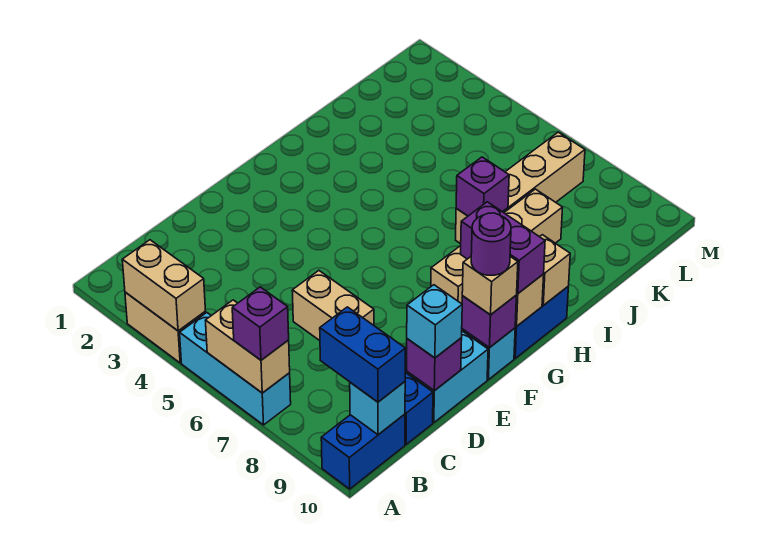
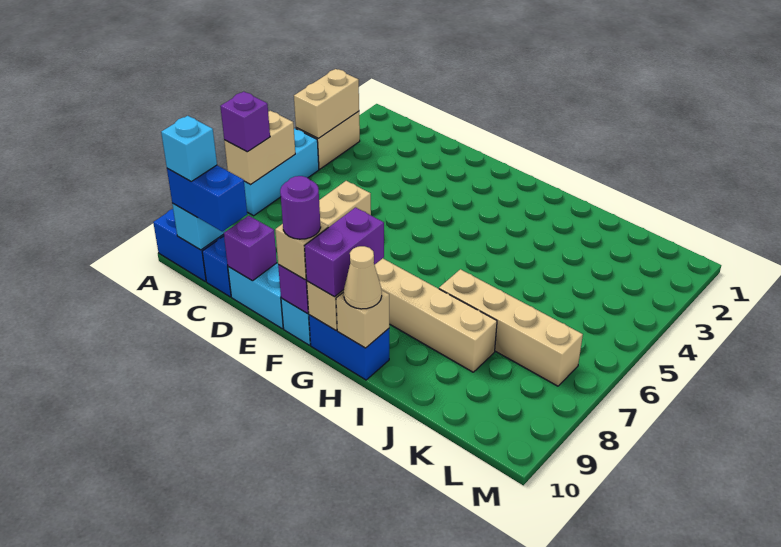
blue brick B9:B10 level 3 -> blue brick B10:C10 level 3
cyan brick D10 level 3 -> cyan brick B10 level 4
none -> tan cone H10 level 3
purple brick I7 level 2 -> none

